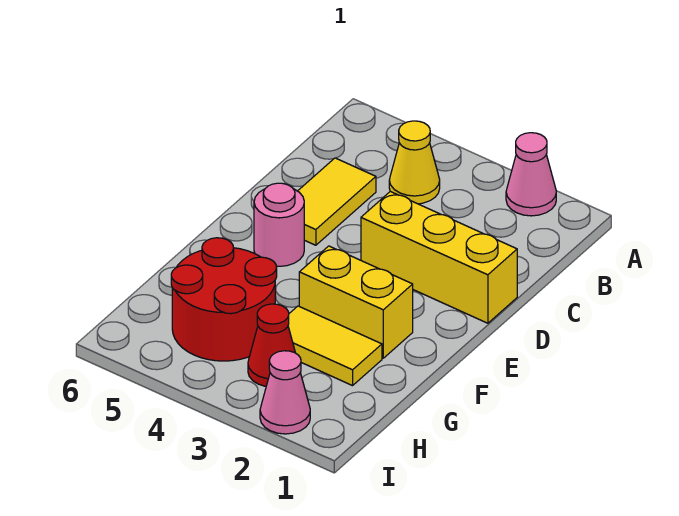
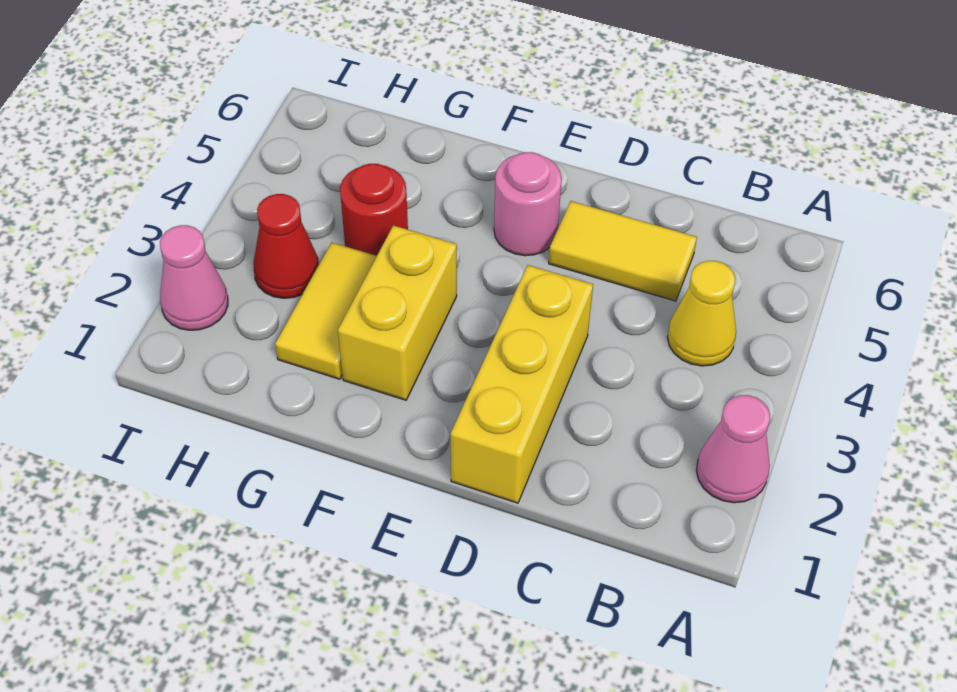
red round brick G4:H5 level 1 -> red round brick G4 level 1

